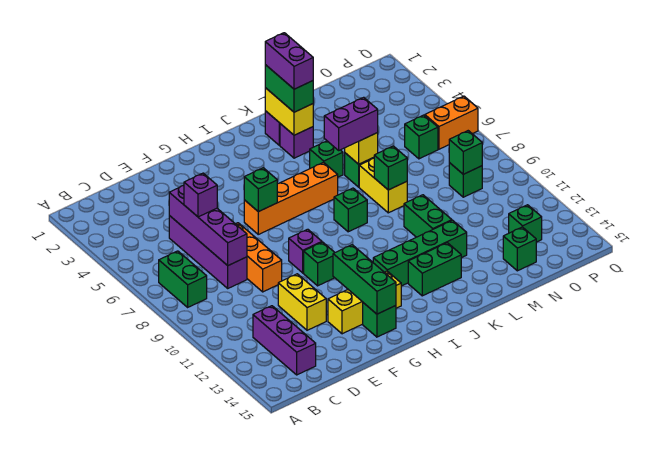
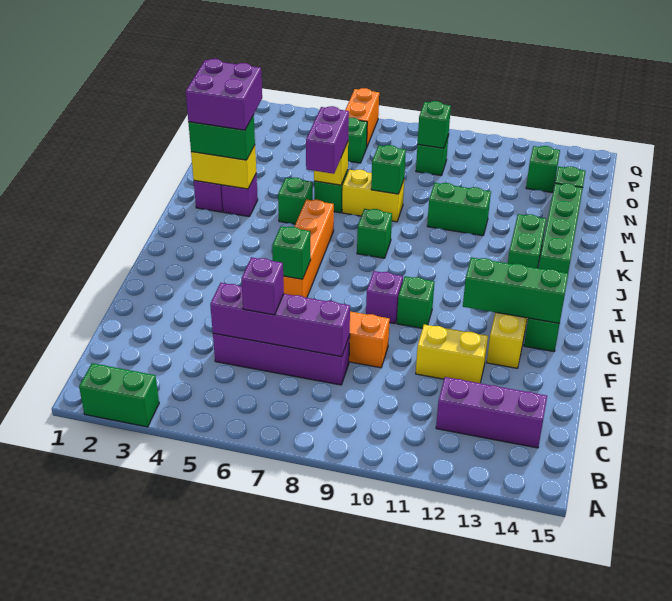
green brick B7:B8 level 1 -> green brick A2:A3 level 1
green brick I12:L12 level 1 -> green brick J14:M14 level 1
purple brick K2:K3 level 4 -> purple brick K2:L3 level 4

